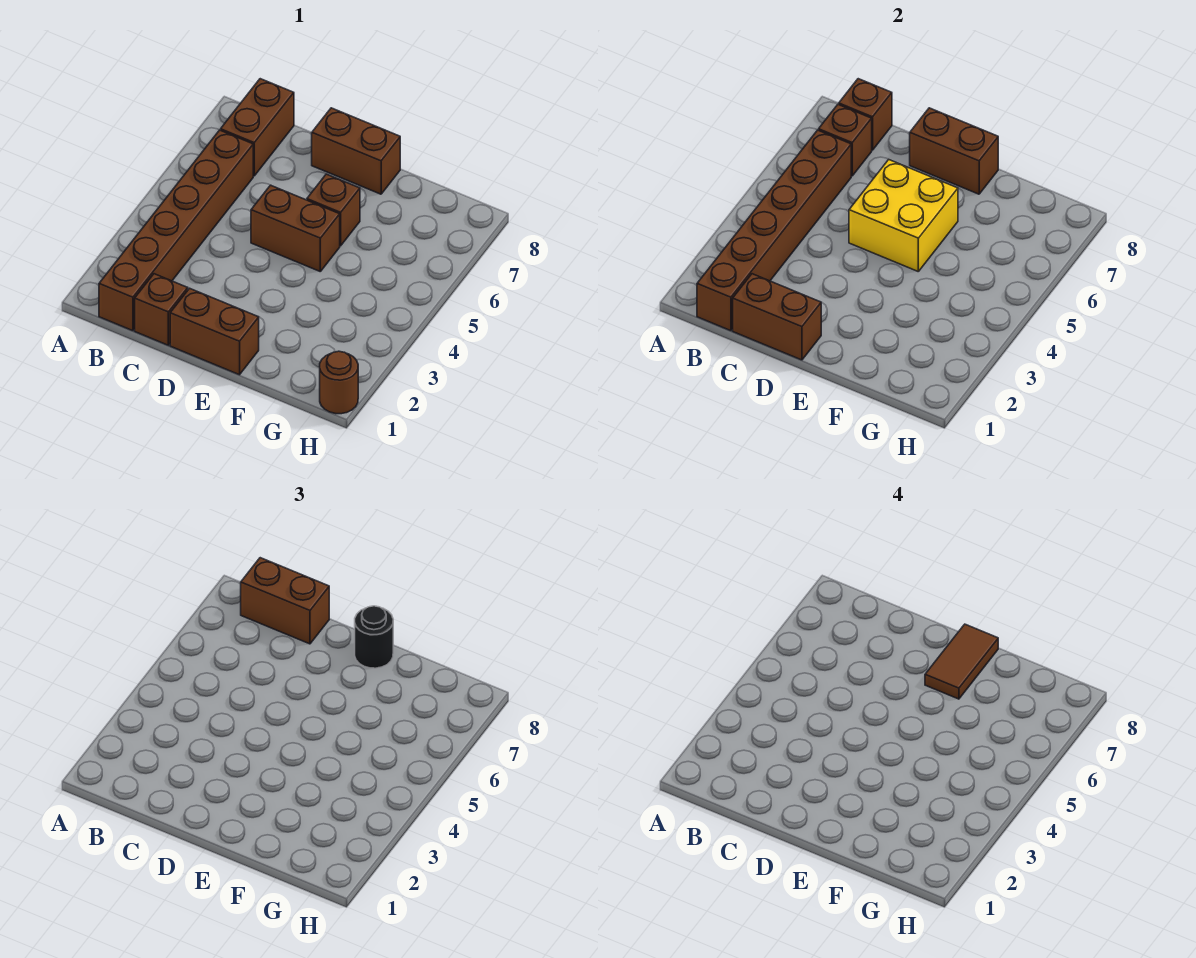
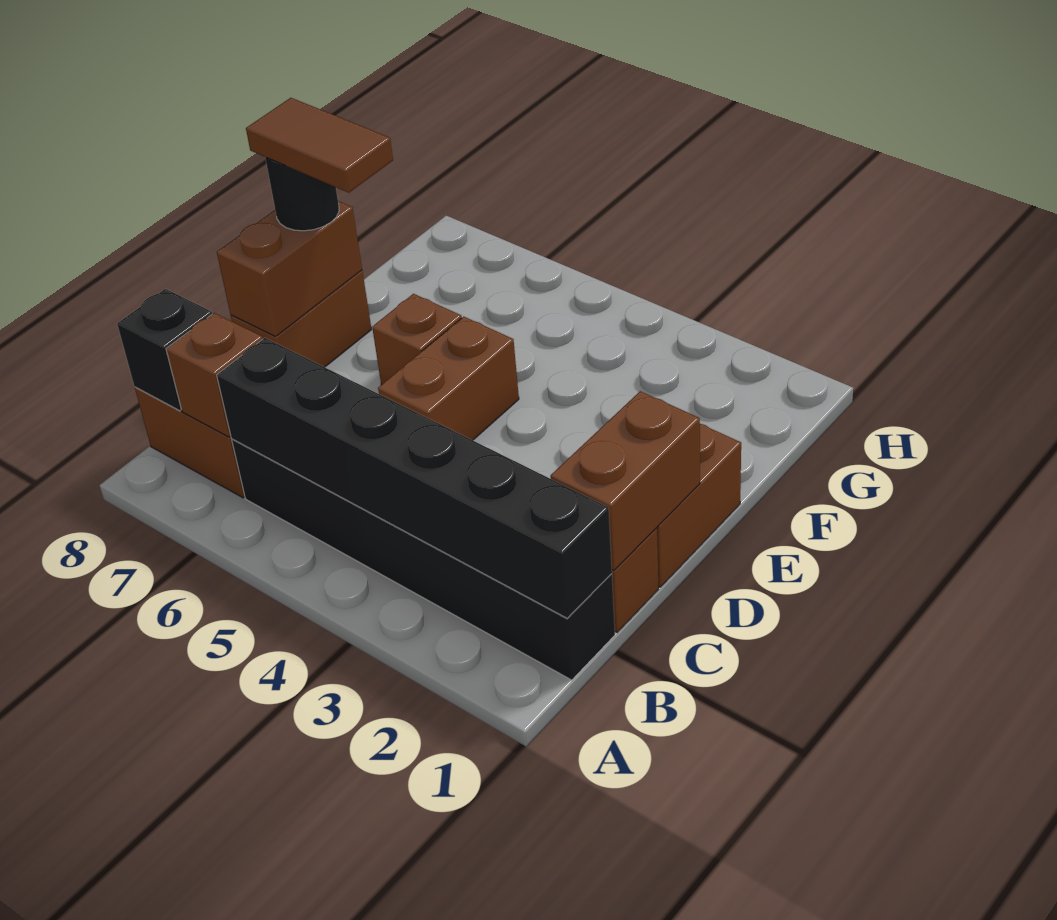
brown brick B1:B6 level 1 -> black brick B1:B6 level 1
brown brick B1:B6 level 2 -> black brick B1:B6 level 2
brown brick B8 level 2 -> black brick B8 level 2
brown brick B8:C8 level 3 -> none
yellow brick D5:E6 level 2 -> none
brown round brick H1 level 1 -> none

